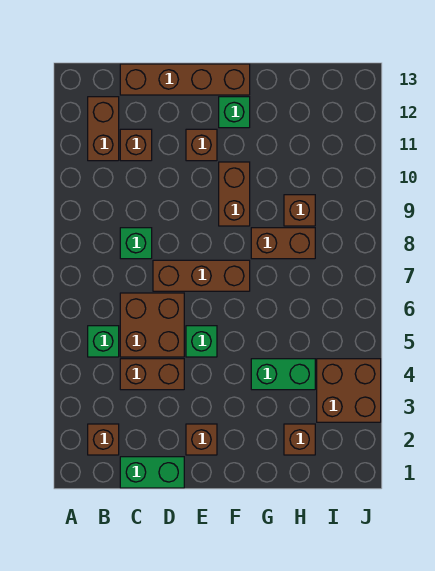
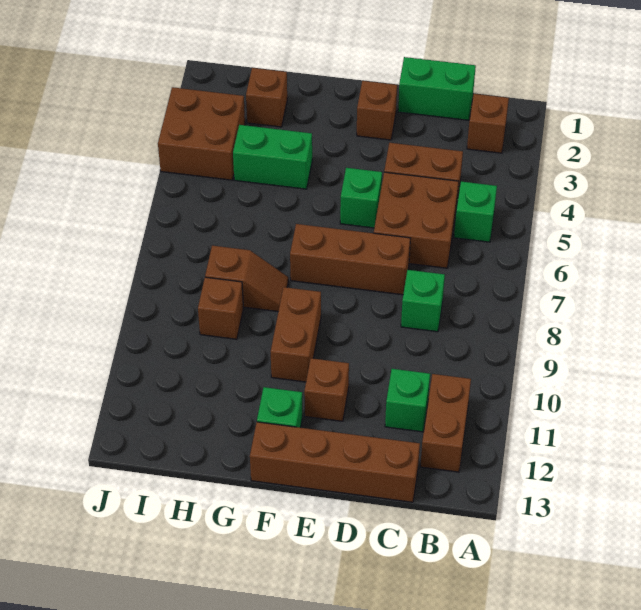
brown brick C11 level 1 -> green brick C11 level 1
brown brick G8:H8 level 1 -> brown slope G8:H8 level 1 top H

